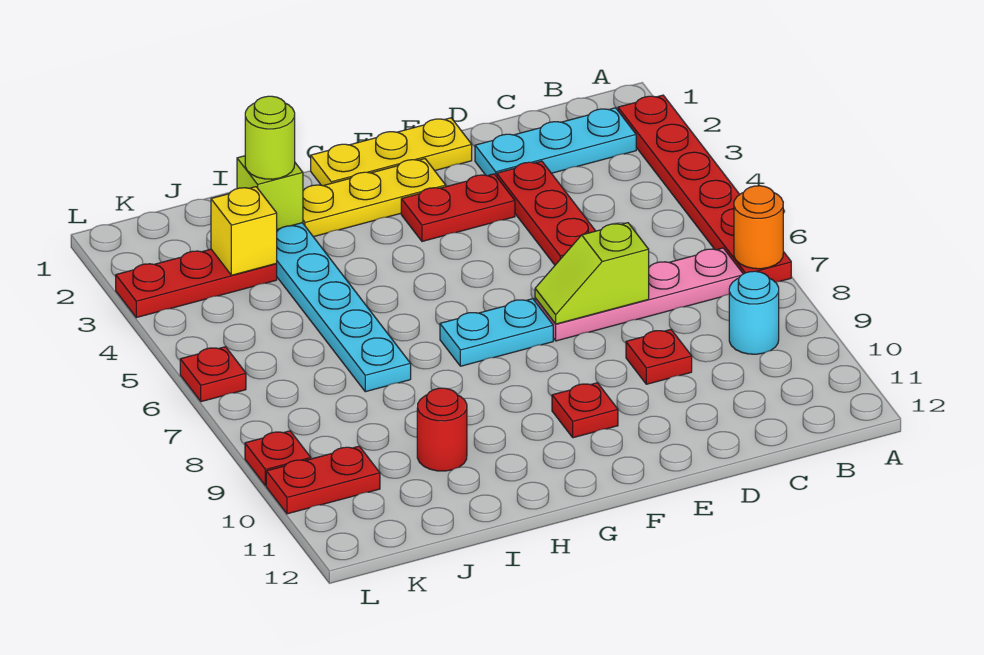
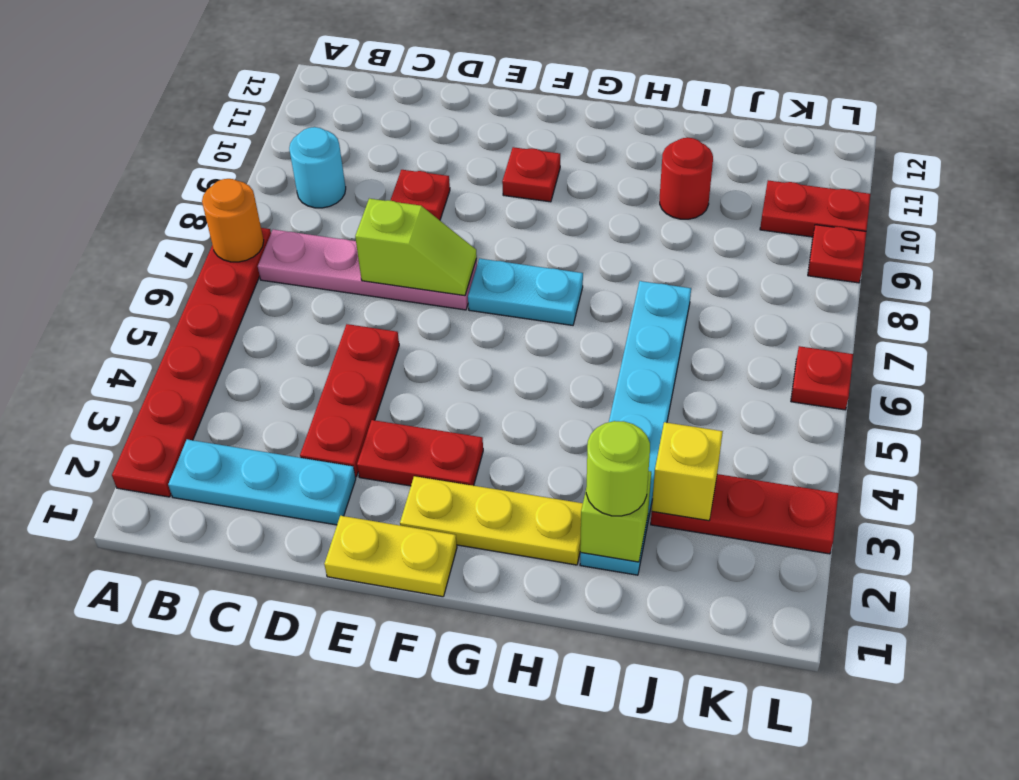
yellow plate E1:G1 level 1 -> yellow plate E1:F1 level 1

